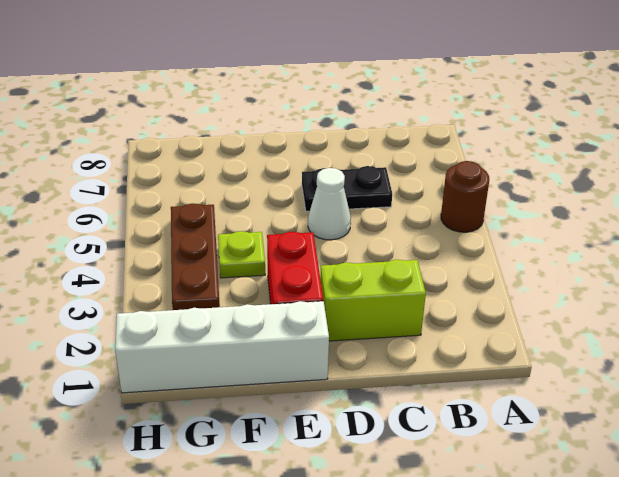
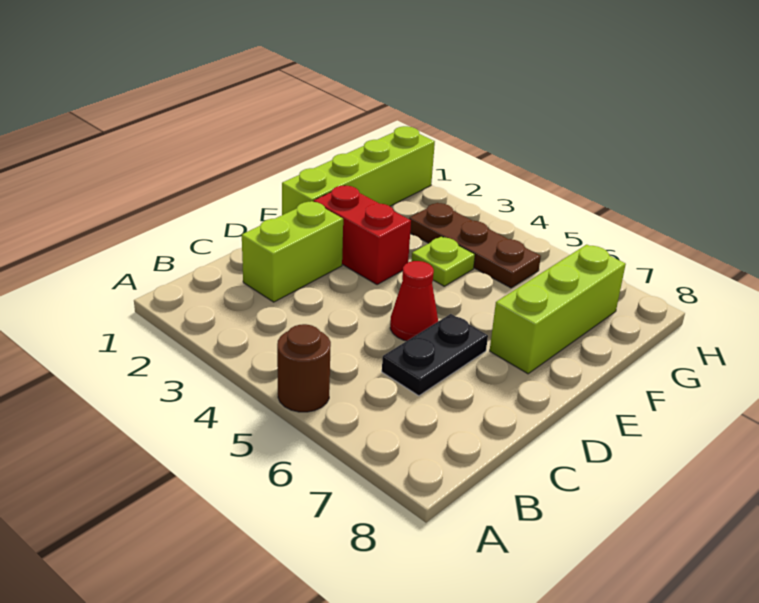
white cone D5 level 1 -> red cone D5 level 1
white brick E1:H1 level 1 -> lime brick E1:H1 level 1
none -> lime brick E7:G7 level 1

